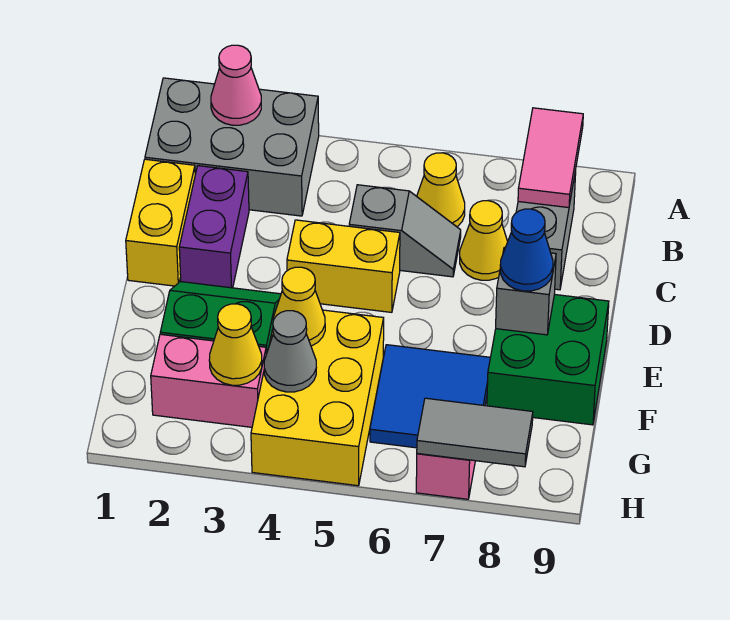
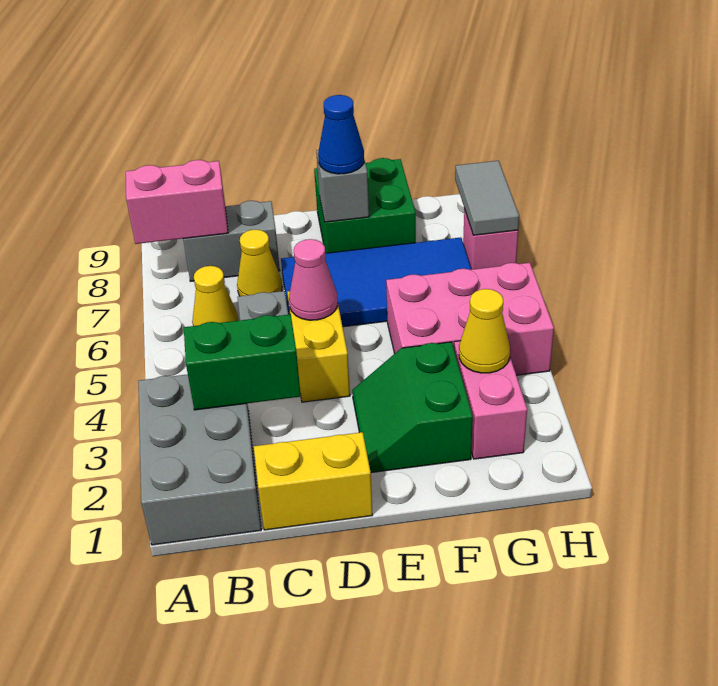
pink cone A2 level 2 -> pink cone D5 level 2
pink tile A8:B8 level 2 -> pink brick A8:B8 level 2
none -> green brick B3:C3 level 2
purple brick C2:D2 level 1 -> none
yellow brick F4:H5 level 1 -> pink brick F4:H5 level 1
yellow cone F4 level 2 -> none
blue tile F6:G7 level 1 -> blue tile D6:G7 level 1
grey cone G4 level 2 -> none

